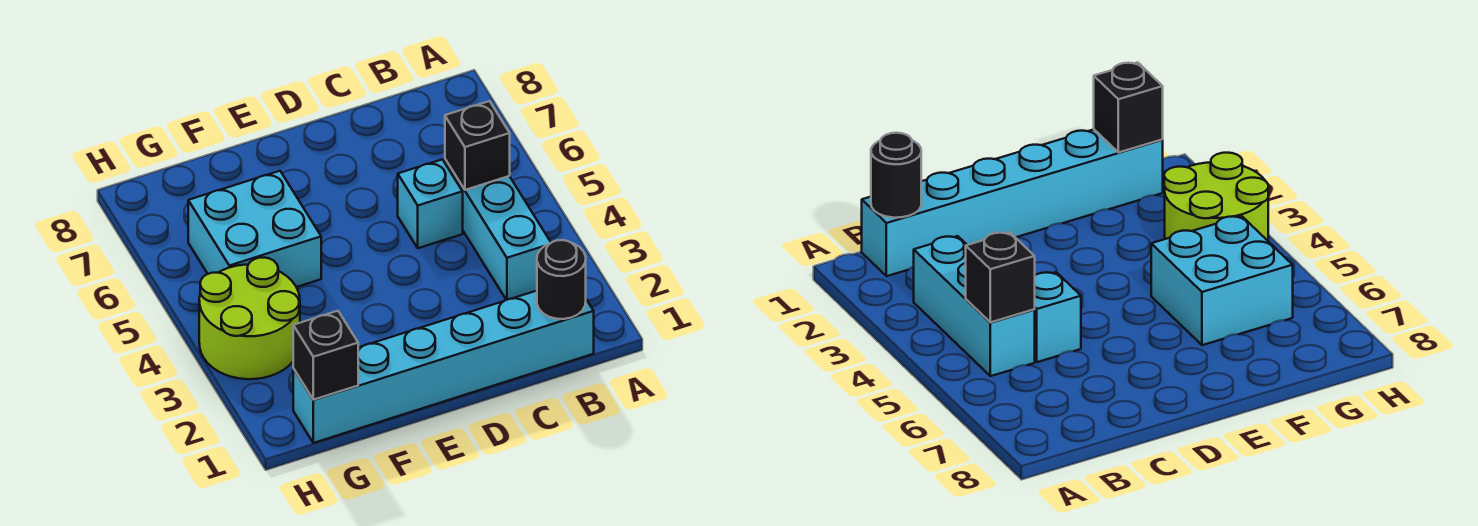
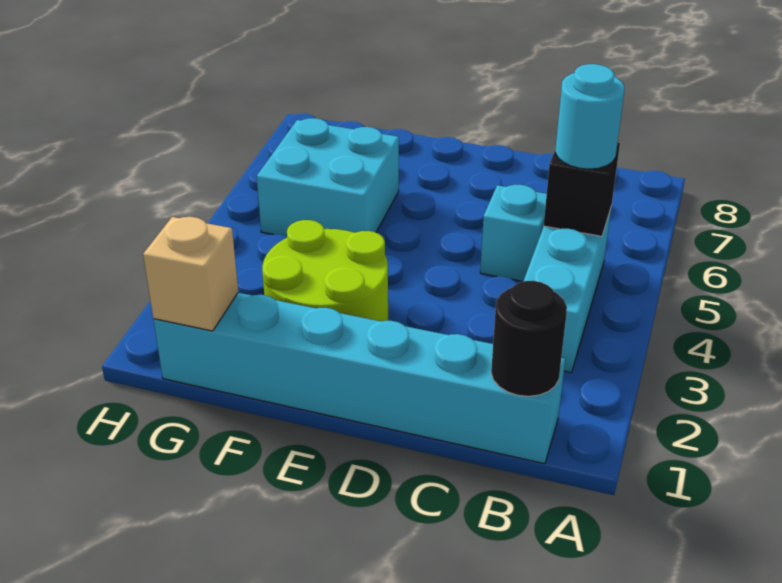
none -> cyan round brick B5 level 3
black brick G1 level 2 -> tan brick G1 level 2
lime round brick G3:H4 level 1 -> lime round brick E2:F3 level 1

